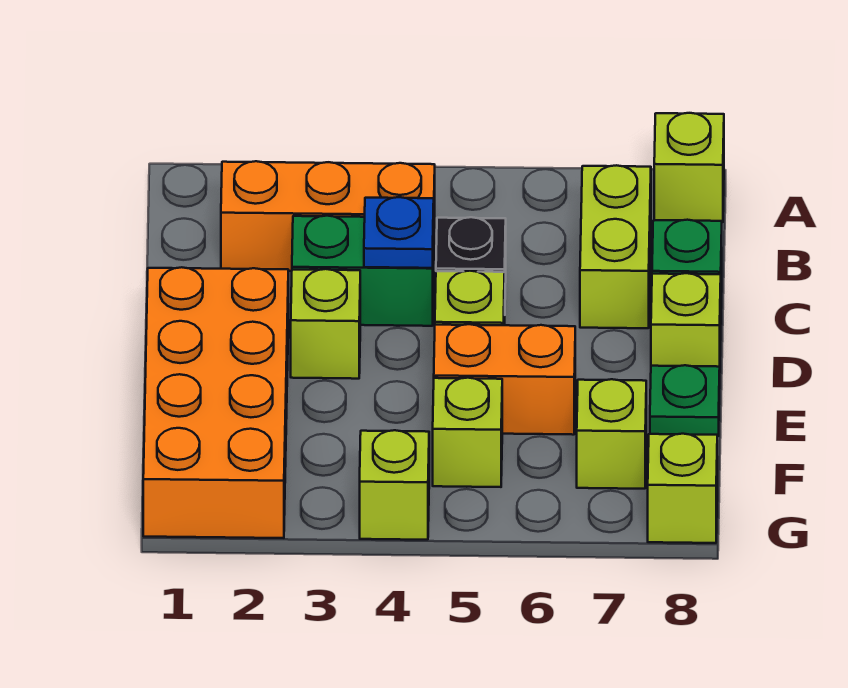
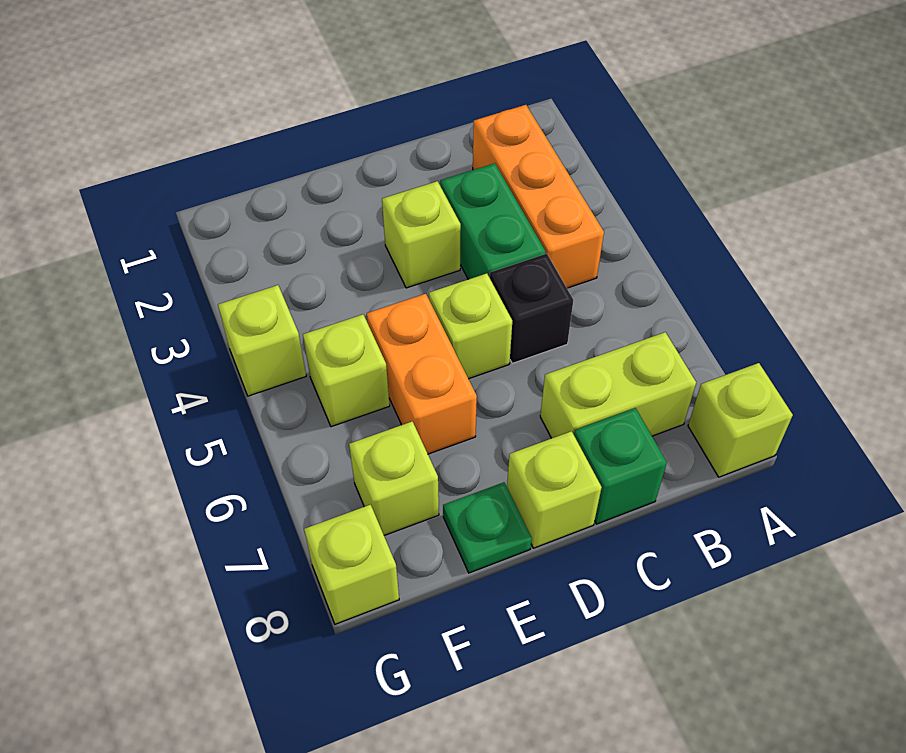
blue plate C4 level 2 -> none
orange brick D1:G2 level 1 -> none

